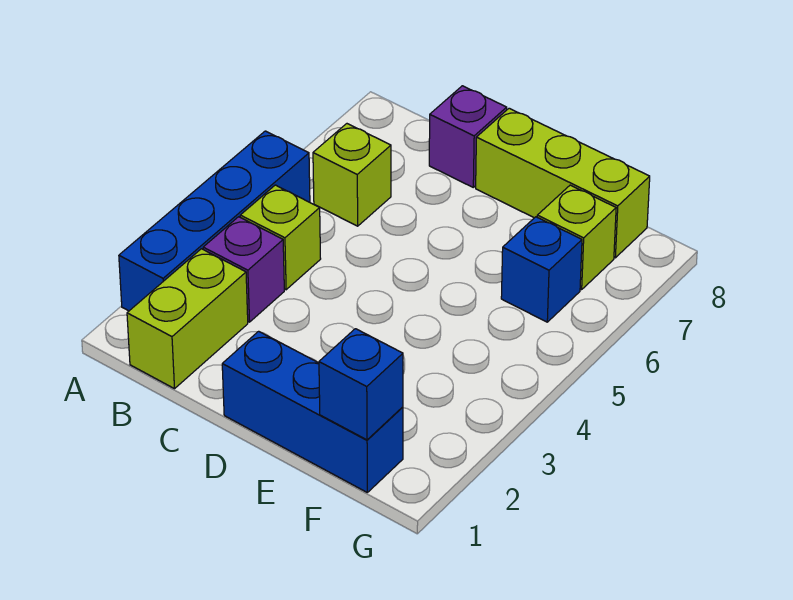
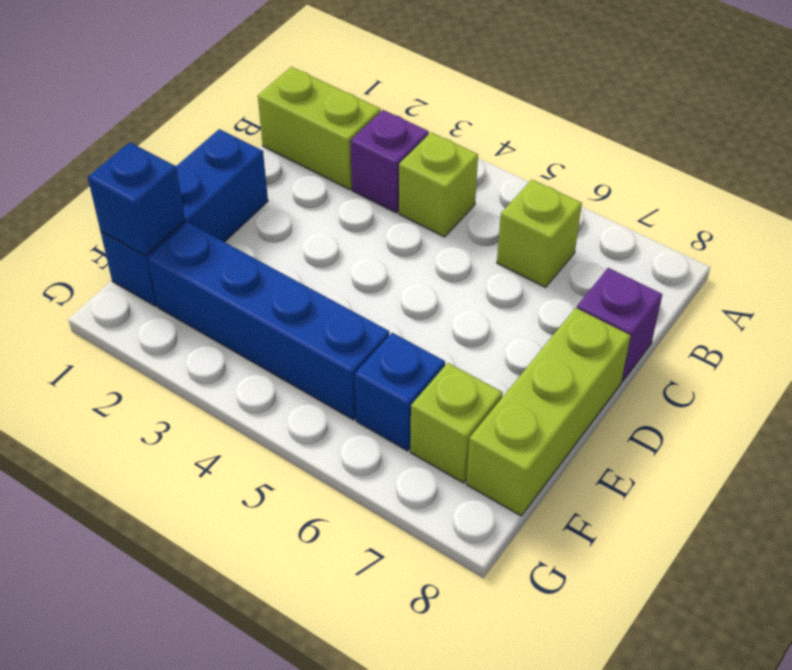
blue brick A2:A5 level 1 -> blue brick F2:F5 level 1

